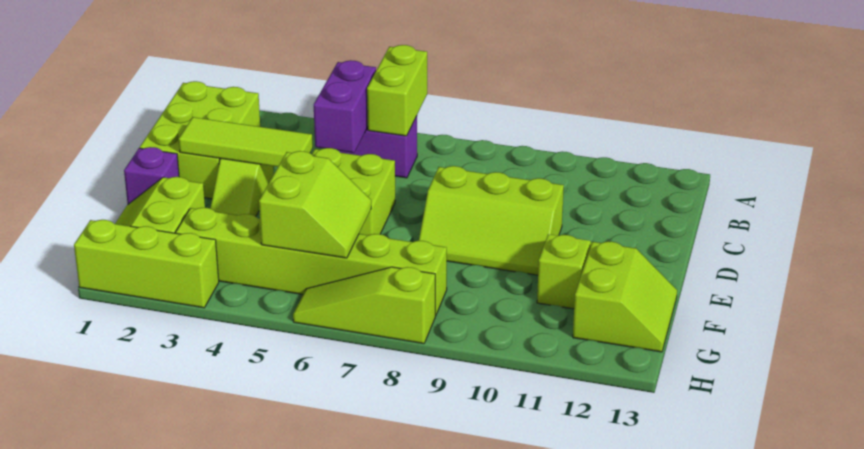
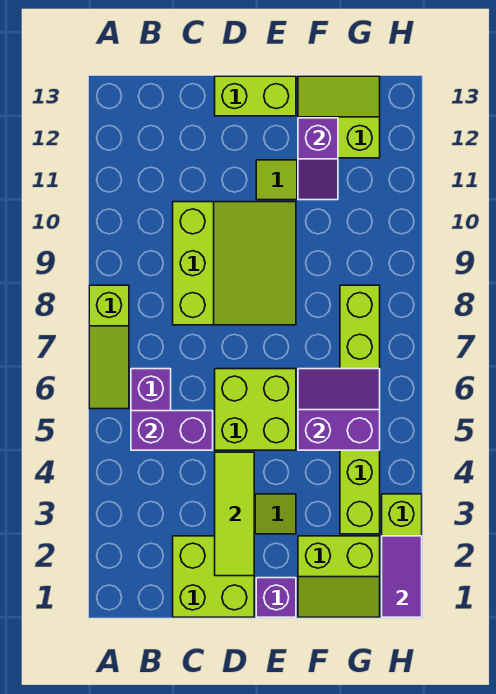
lime brick A6:B6 level 2 -> lime brick D13:E13 level 1
lime brick B1:D2 level 1 -> lime brick C1:D2 level 1
lime slope D8:E10 level 1 top D -> lime slope C8:E10 level 1 top C
lime slope F5:G6 level 2 top 5 -> purple slope F5:G6 level 2 top 5
none -> purple slope F11:F12 level 2 top 12
none -> purple tile H1:H2 level 2
lime slope H6:H8 level 1 top 8 -> lime slope A6:A8 level 1 top 8

